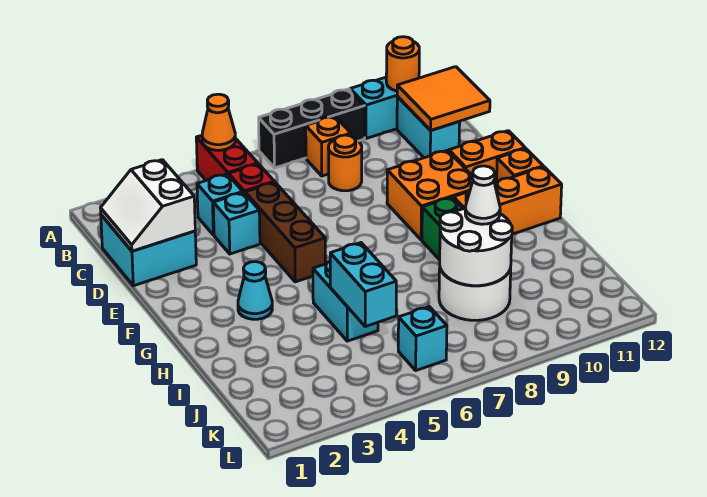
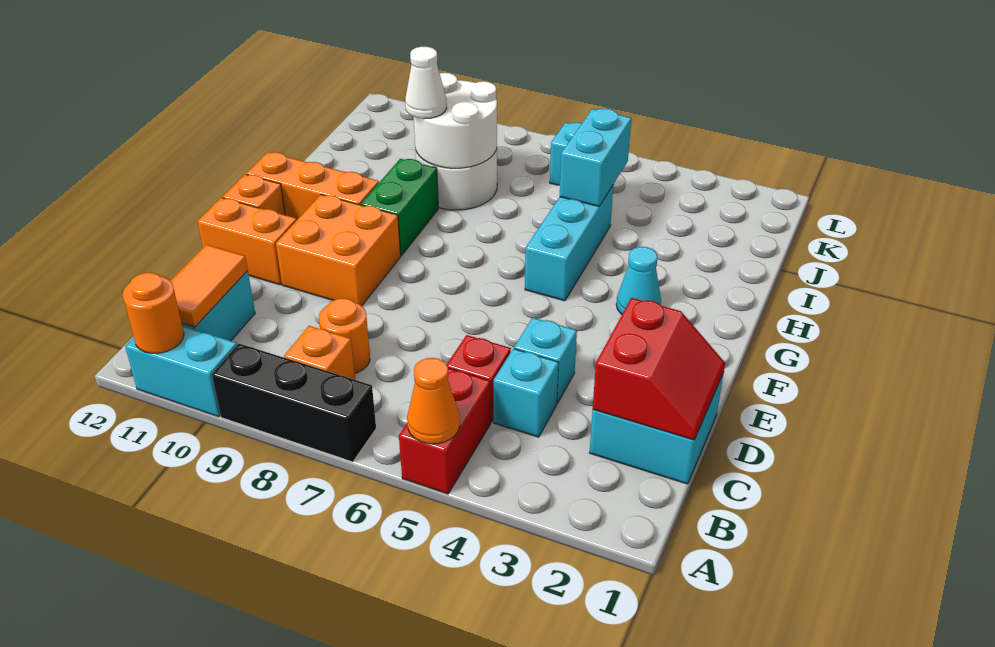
orange tile B11:C12 level 2 -> orange tile B11:C11 level 2
white slope C1:D2 level 2 top 2 -> red slope C1:D2 level 2 top 2
brown brick D5:F5 level 1 -> none
cyan brick H5:I5 level 1 -> cyan brick G5:I5 level 1

